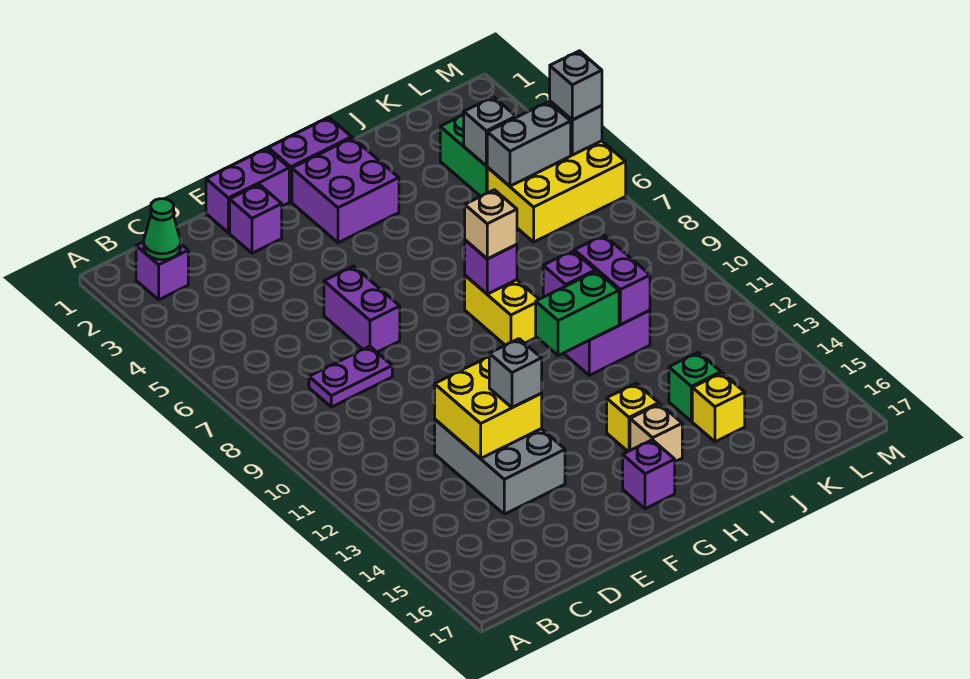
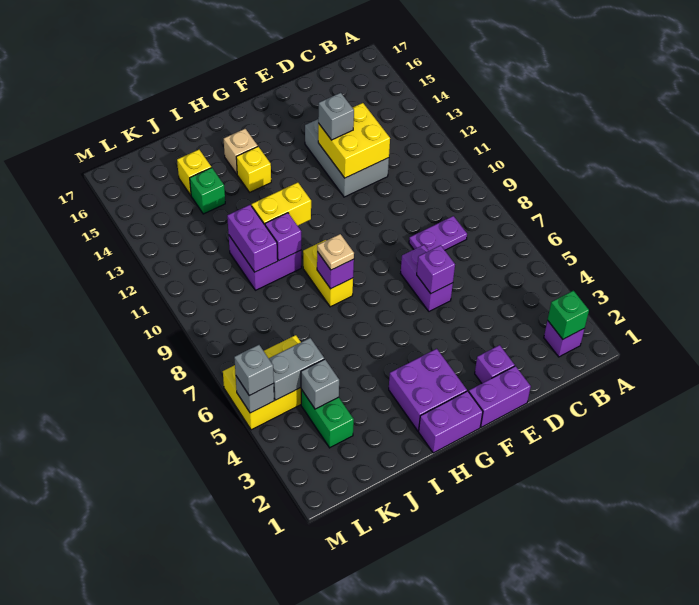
green cone B2 level 2 -> green brick B2 level 2
purple brick G16 level 1 -> purple brick E6 level 2
tan brick H8 level 3 -> tan plate H8 level 3
green brick H11:I11 level 2 -> yellow brick H11:I11 level 2

